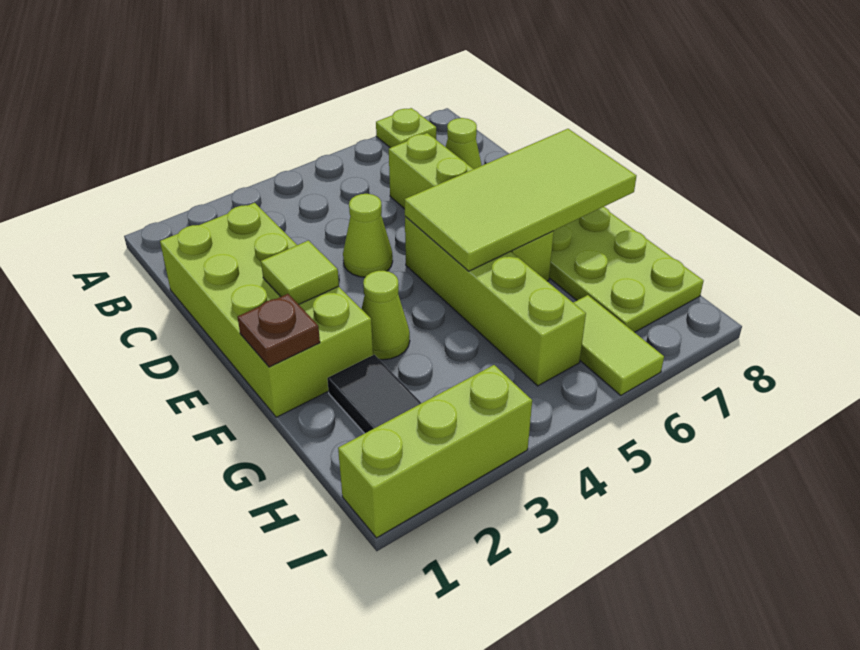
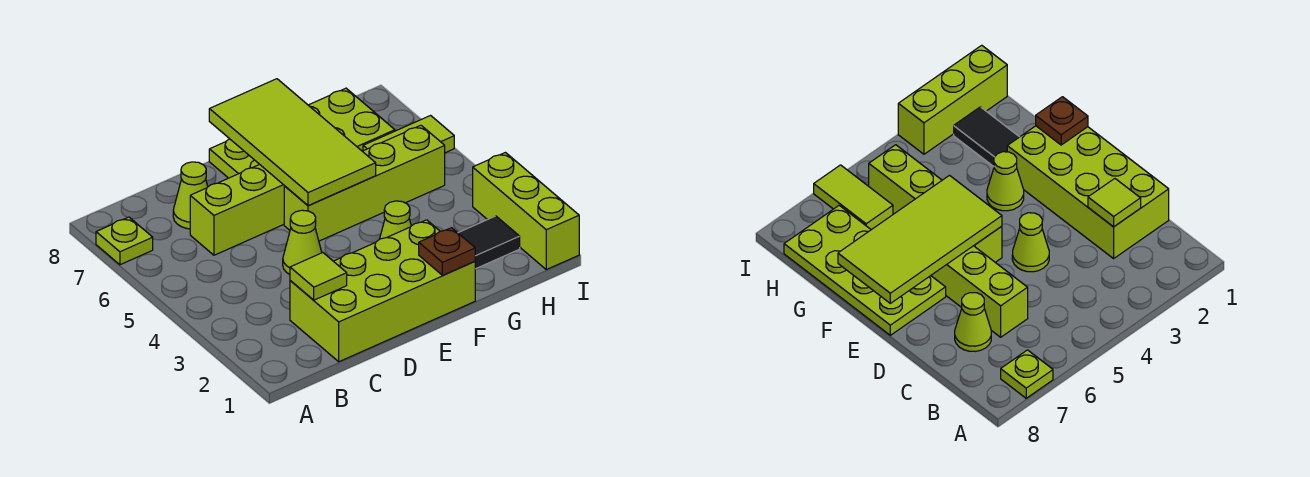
lime tile E2 level 2 -> lime tile C2 level 2

